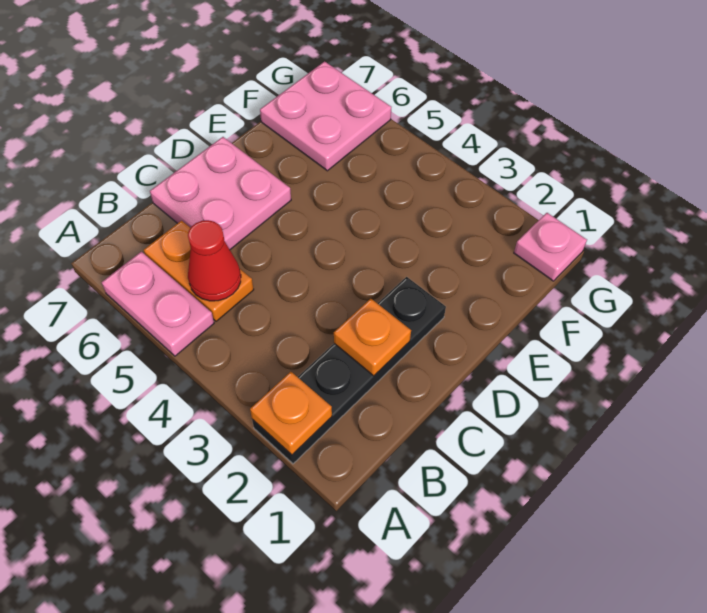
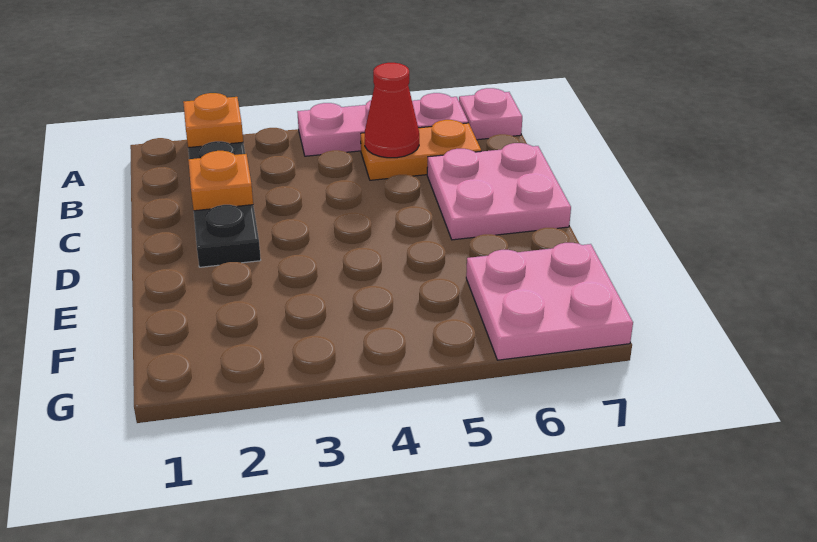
pink plate A5:A6 level 1 -> pink plate A4:A6 level 1
pink plate G1 level 1 -> pink plate A7 level 1

